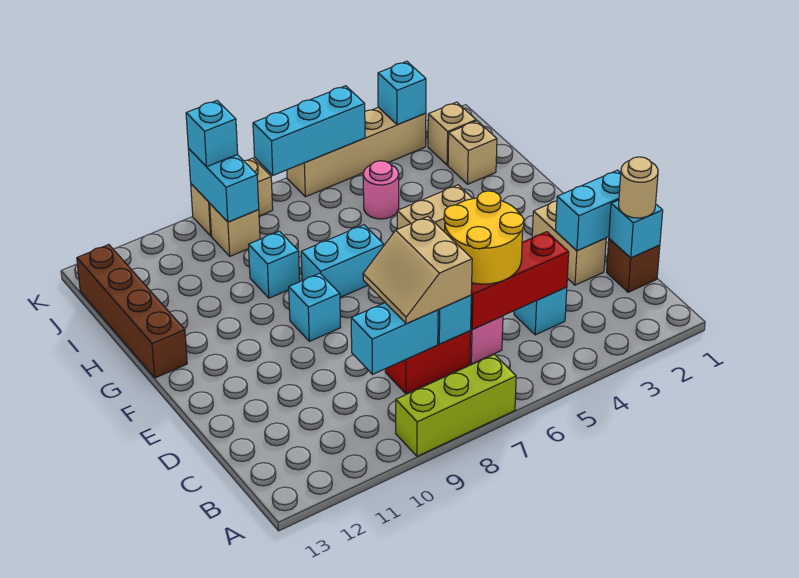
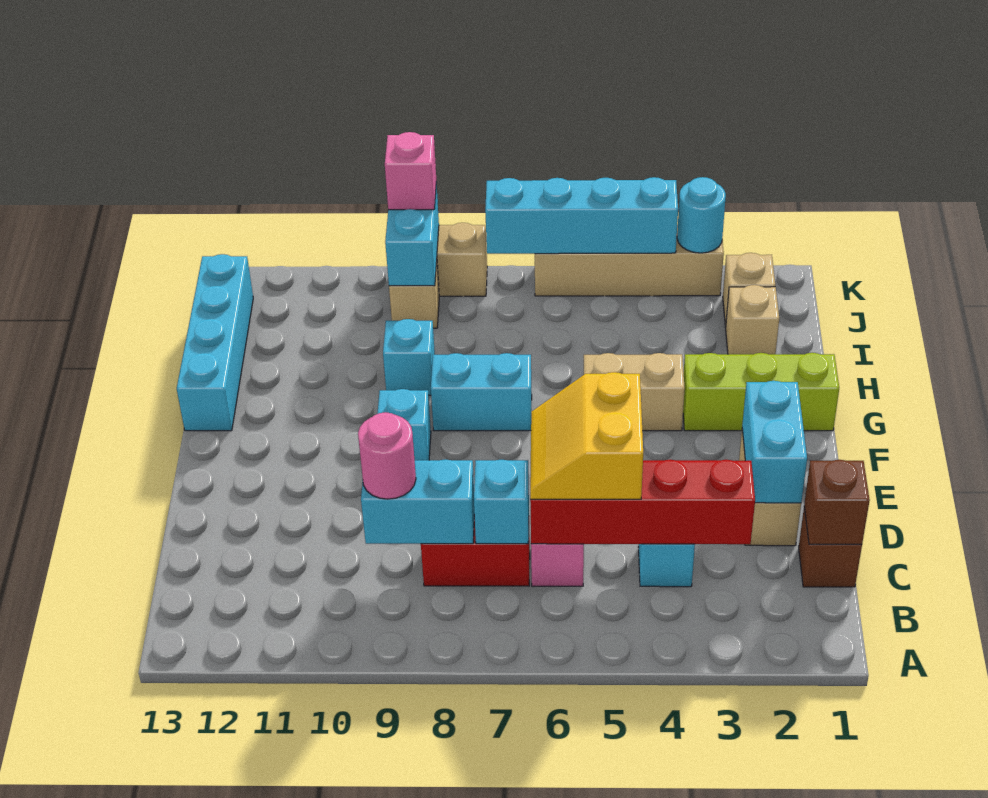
lime brick A7:A9 level 1 -> lime brick G1:G3 level 1
cyan brick C1 level 2 -> brown brick C1 level 2
tan round brick C1 level 3 -> none
red brick C4:C6 level 2 -> red brick C3:C6 level 2
yellow round brick C5:D6 level 3 -> yellow slope C5:D6 level 3 top 5
tan slope C7:D8 level 3 top 7 -> none
cyan brick D1:D2 level 2 -> cyan brick D2:E2 level 2
brown brick G13:J13 level 1 -> cyan brick G13:J13 level 1
pink round brick I5 level 1 -> pink round brick C9 level 3
cyan brick K3 level 2 -> cyan round brick K3 level 2
cyan brick K5:K7 level 2 -> cyan brick K4:K7 level 2
cyan brick K9 level 3 -> pink brick K9 level 3

